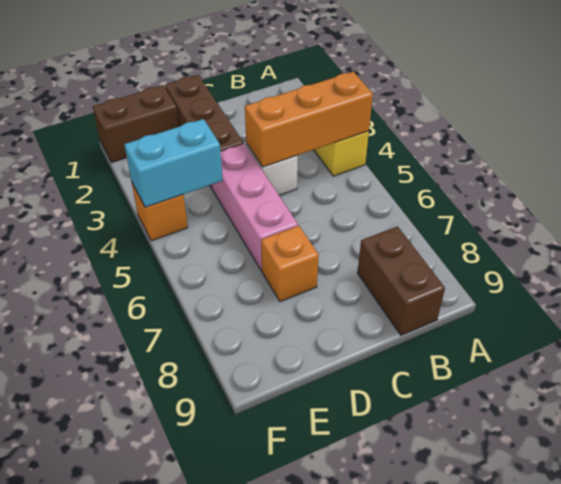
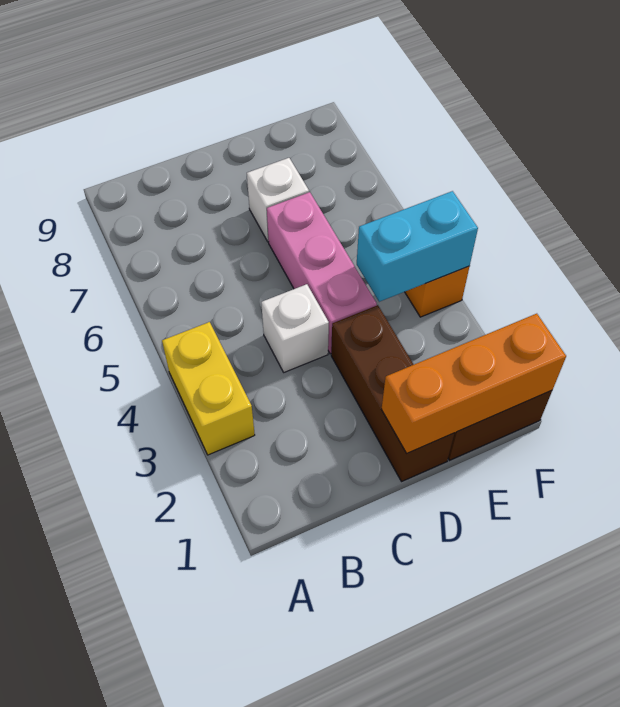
orange brick A4:C4 level 2 -> orange brick D1:F1 level 2
brown brick B8:B9 level 1 -> none
orange brick D7 level 1 -> white brick D7 level 1

